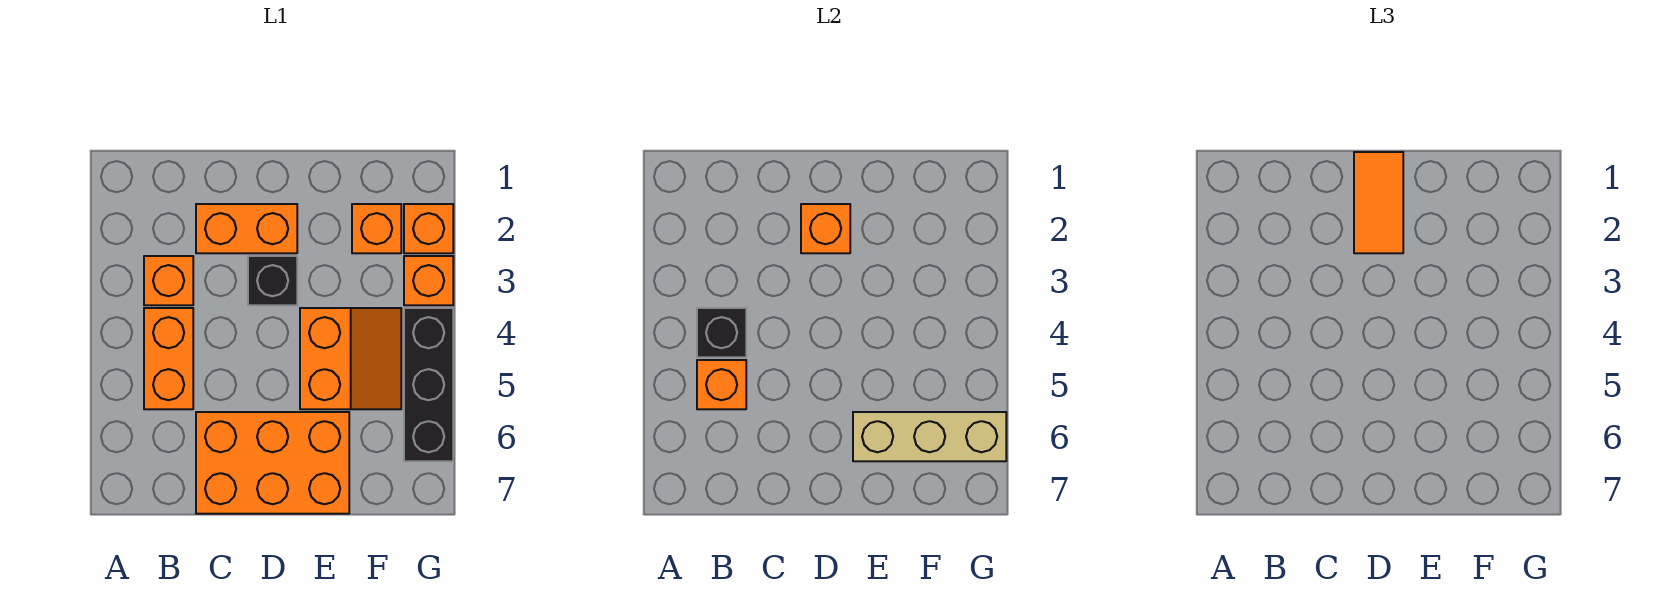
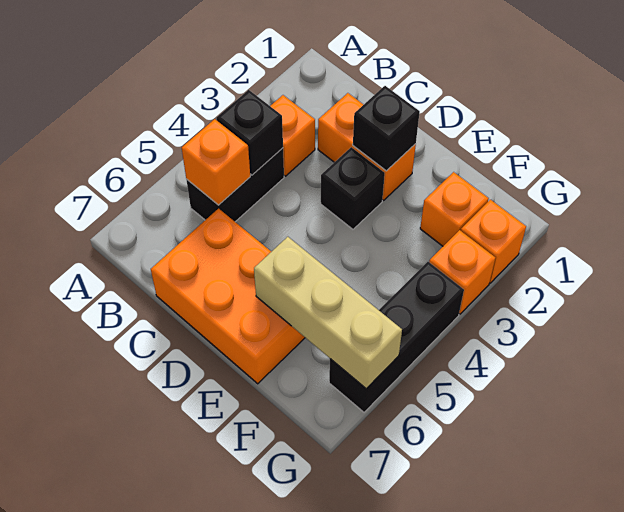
orange brick B4:B5 level 1 -> black brick B4:B5 level 1
orange tile D1:D2 level 3 -> none
orange brick D2 level 2 -> black brick D2 level 2
orange slope E4:F5 level 1 top E -> none

